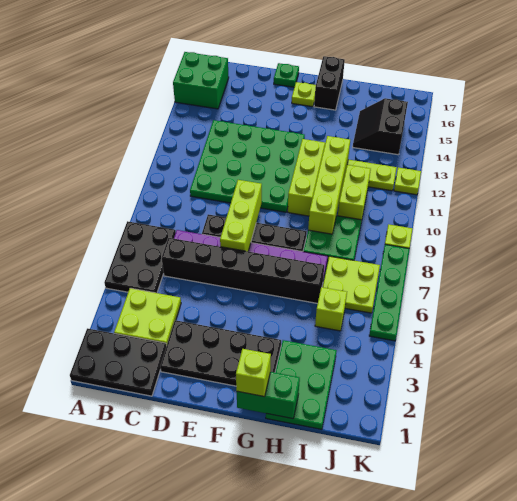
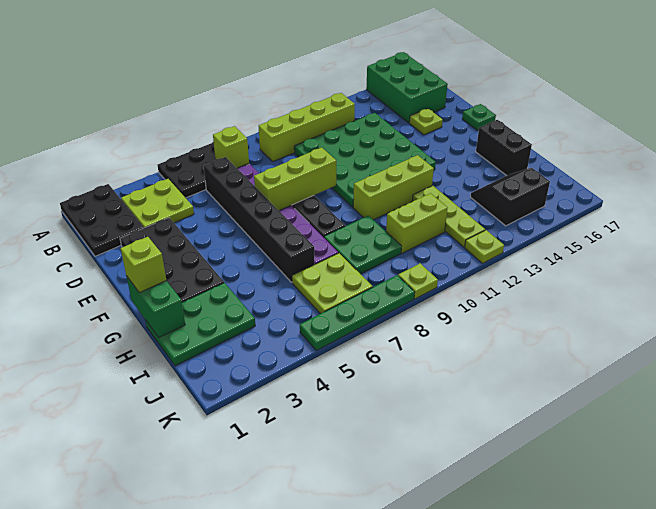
green brick A15:B16 level 1 -> green brick A15:C16 level 1
lime plate F16 level 1 -> lime plate D15 level 1
black brick G16:G17 level 1 -> black brick G16:H16 level 1
lime brick H9:H12 level 2 -> lime brick B9:B12 level 1
lime brick I5 level 1 -> lime brick B7 level 2

